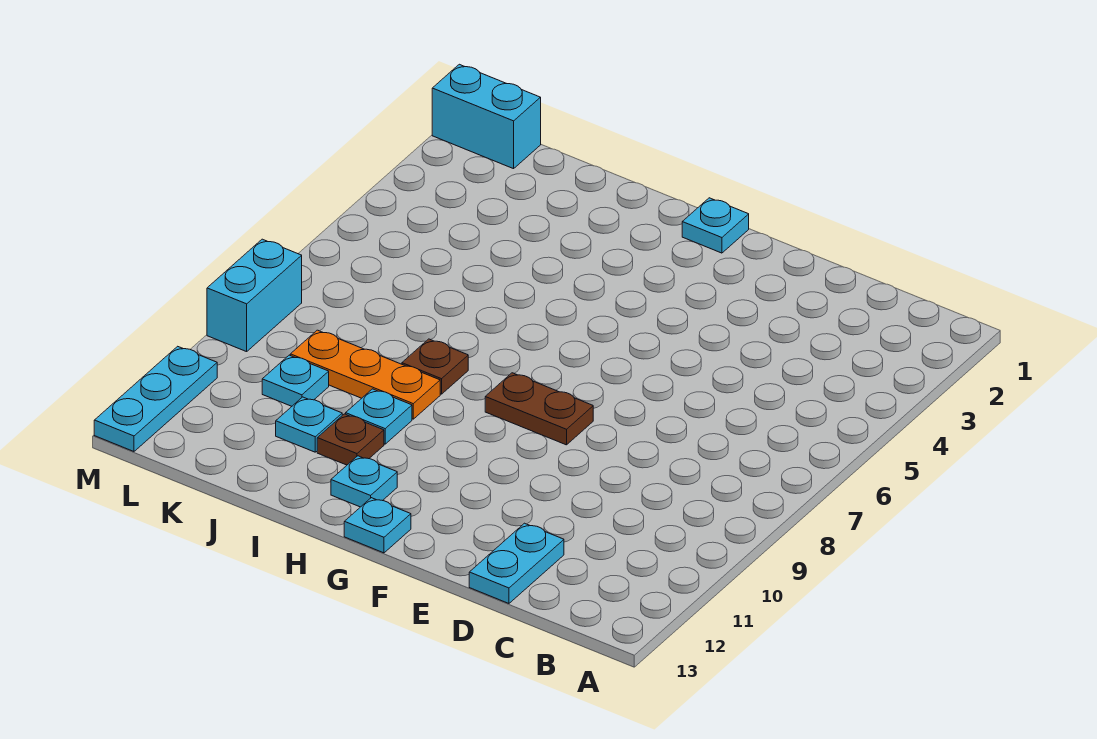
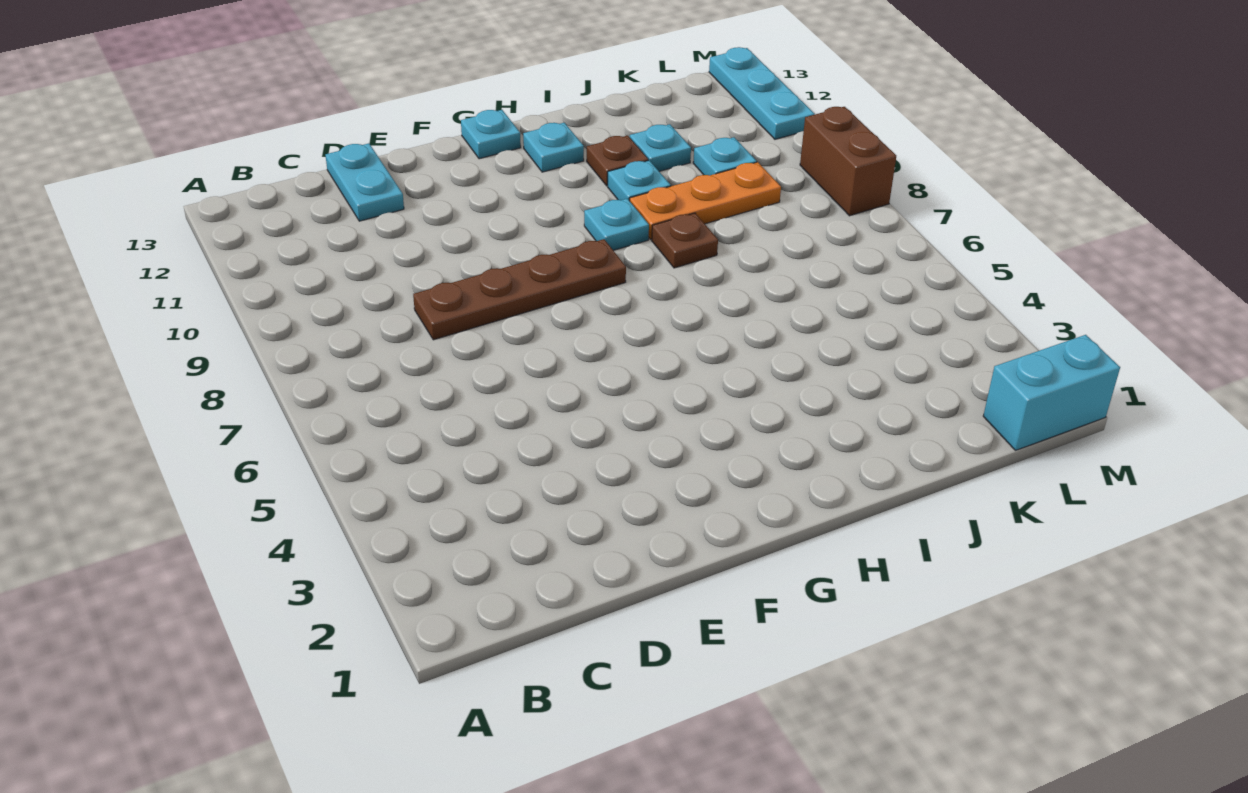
brown plate F8:G8 level 1 -> brown plate D8:G8 level 1
cyan plate G1 level 1 -> cyan plate H9 level 1
cyan brick M8:M9 level 1 -> brown brick M8:M9 level 1

